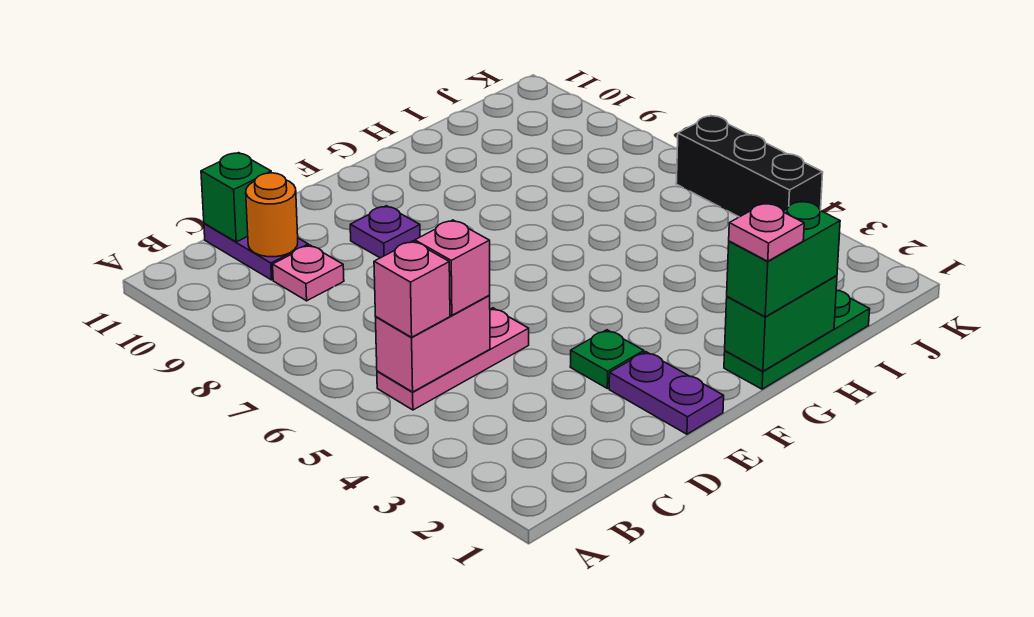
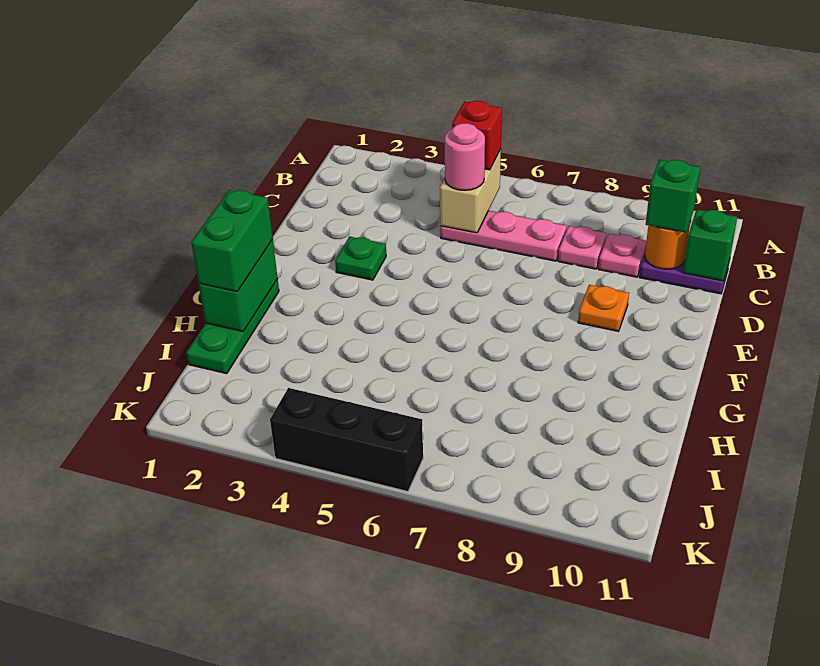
pink plate B5:D5 level 1 -> pink plate C5:C7 level 1
pink brick B5:C5 level 2 -> tan brick B5:C5 level 2
pink brick B5 level 3 -> red brick B5 level 3
pink brick C5 level 3 -> pink round brick C5 level 3
none -> green brick C10 level 3
purple plate E1:E2 level 1 -> none
purple plate E9 level 1 -> orange plate E9 level 1
pink plate G1 level 4 -> pink plate C8 level 1

